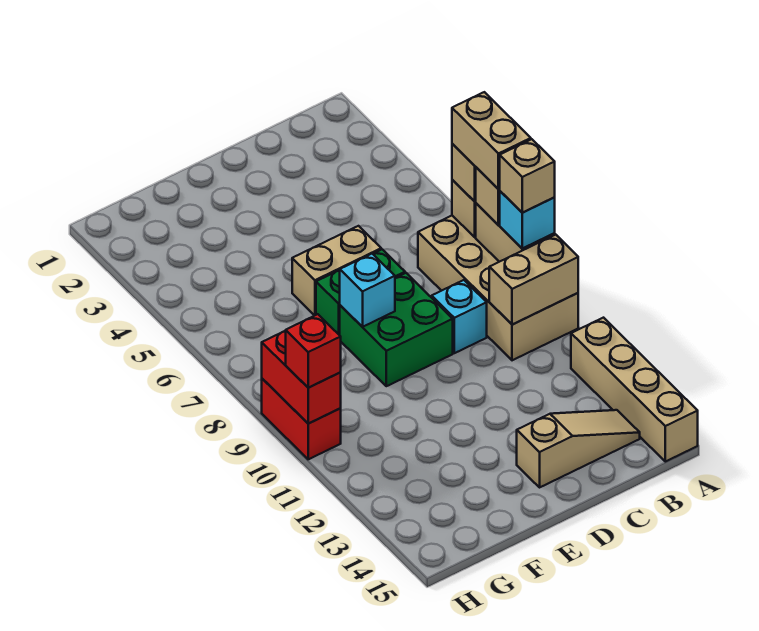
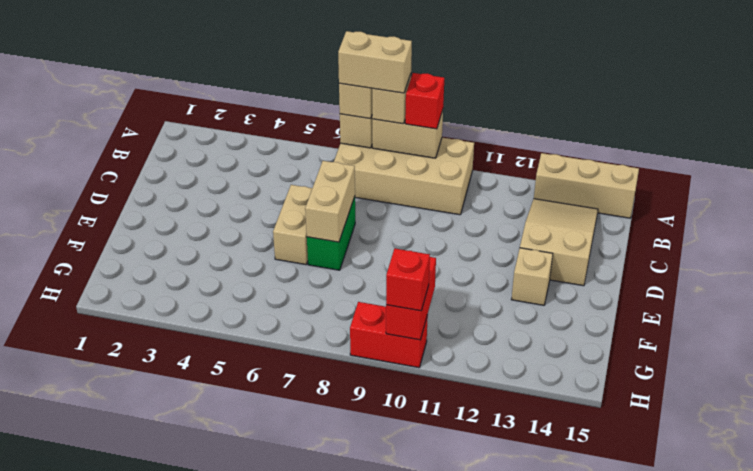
cyan brick A9 level 3 -> red brick A9 level 3
tan brick A9 level 4 -> tan brick E13 level 1
tan brick A10:B10 level 2 -> tan brick D7:E7 level 2
tan brick A12:A15 level 1 -> tan brick A13:A15 level 1
tan slope B14:D14 level 1 top D -> tan slope B13:D14 level 1 top D
cyan brick C9 level 1 -> none
green brick D8:E9 level 1 -> none
cyan brick E8 level 2 -> none
red brick H9:H10 level 2 -> red brick G10:H10 level 2

